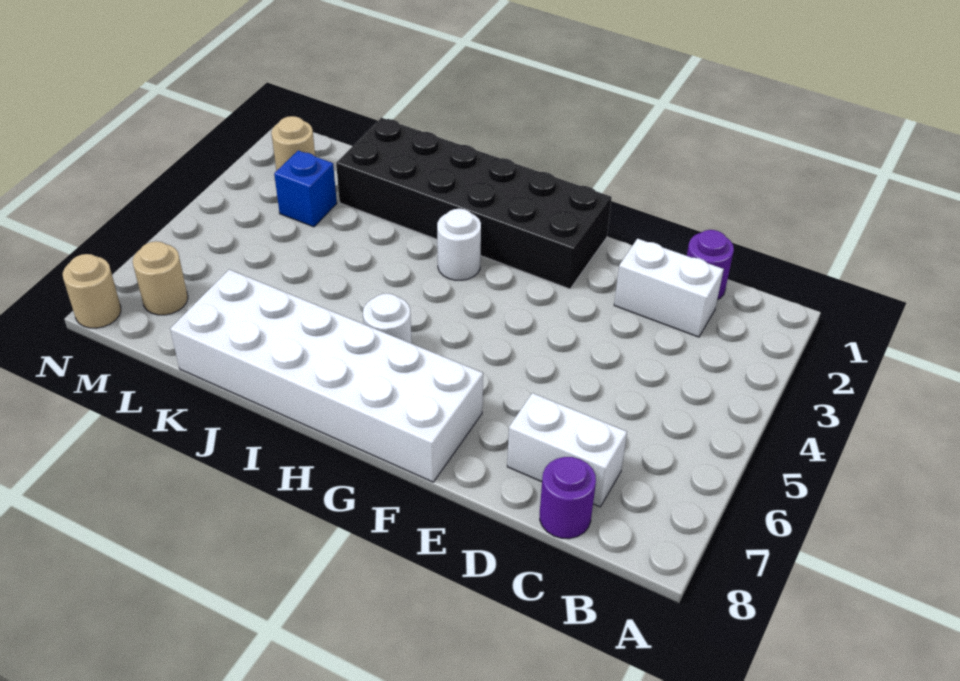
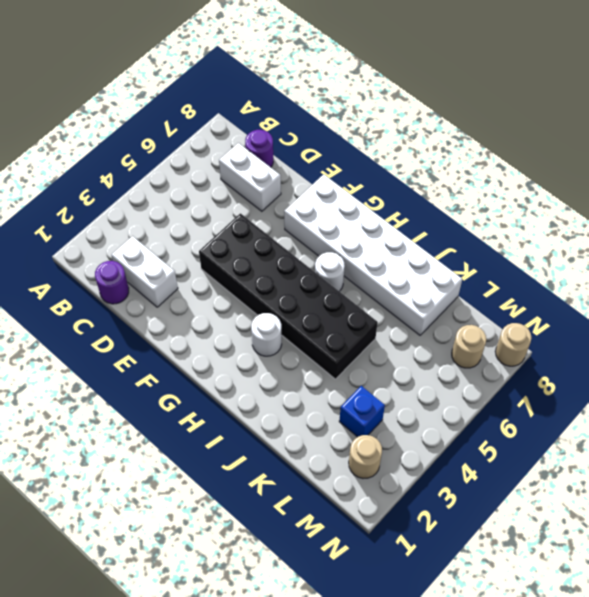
black brick F1:K2 level 1 -> black brick E4:J5 level 1

